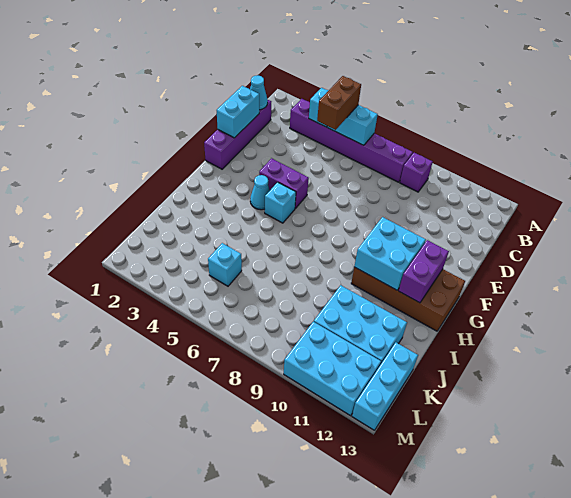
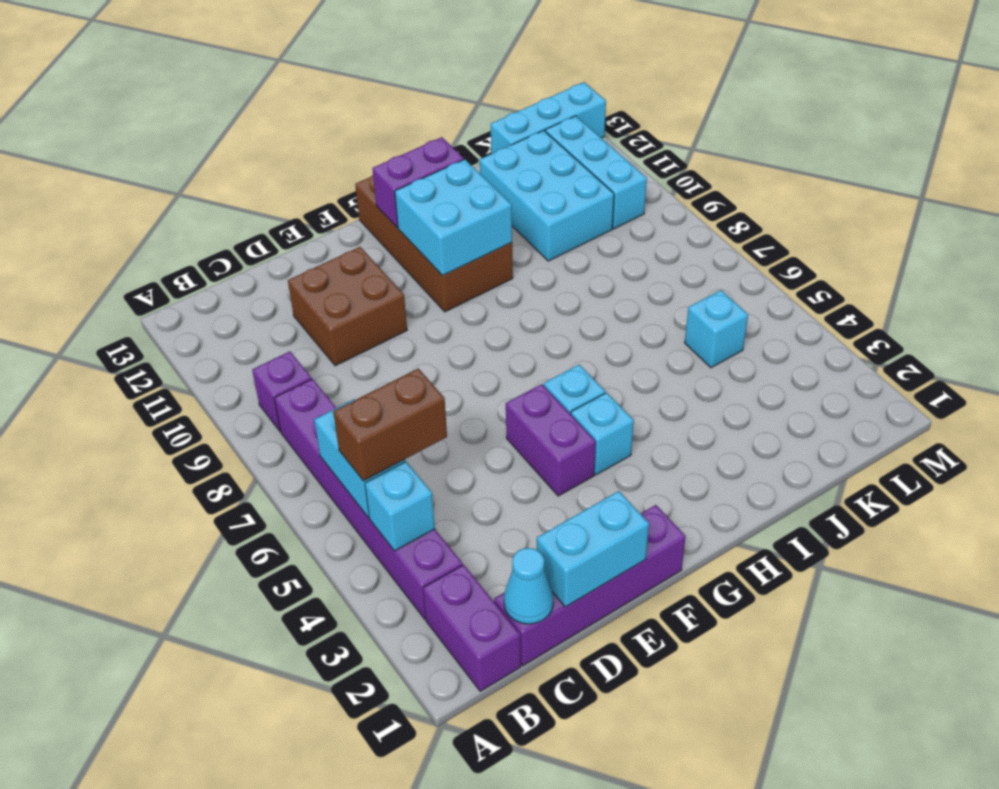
none -> purple brick B1:B2 level 1
none -> brown brick D10:E11 level 1
cyan cone G4 level 1 -> cyan brick G4 level 1
cyan brick L10:M12 level 1 -> cyan brick L10:L12 level 1

